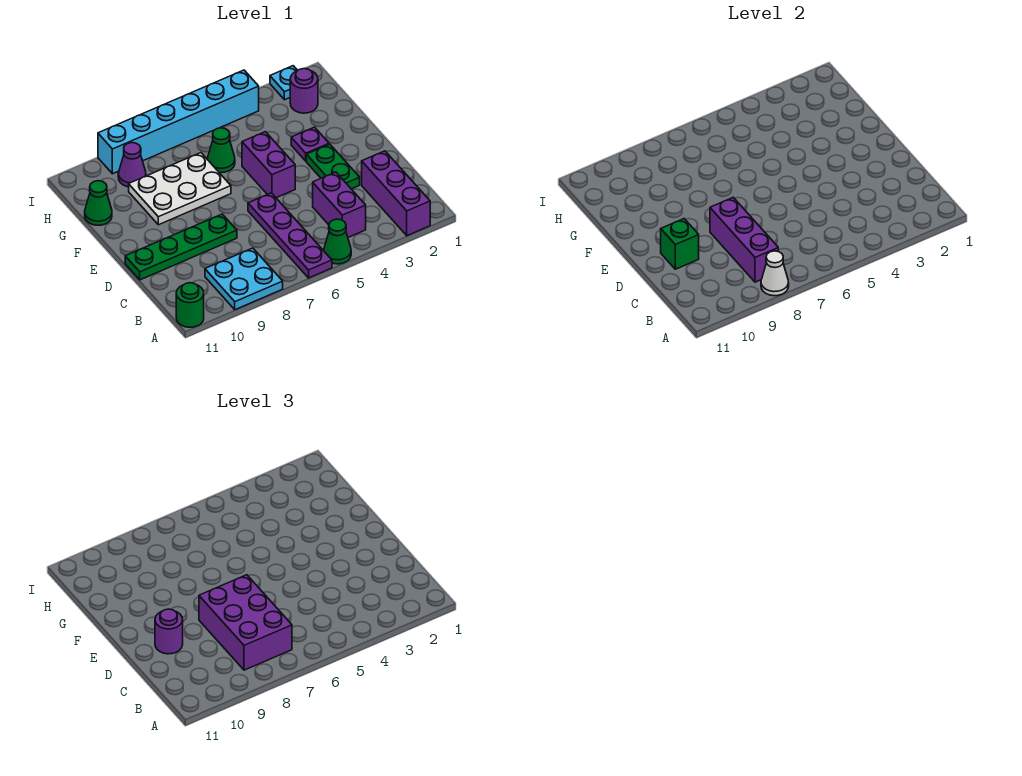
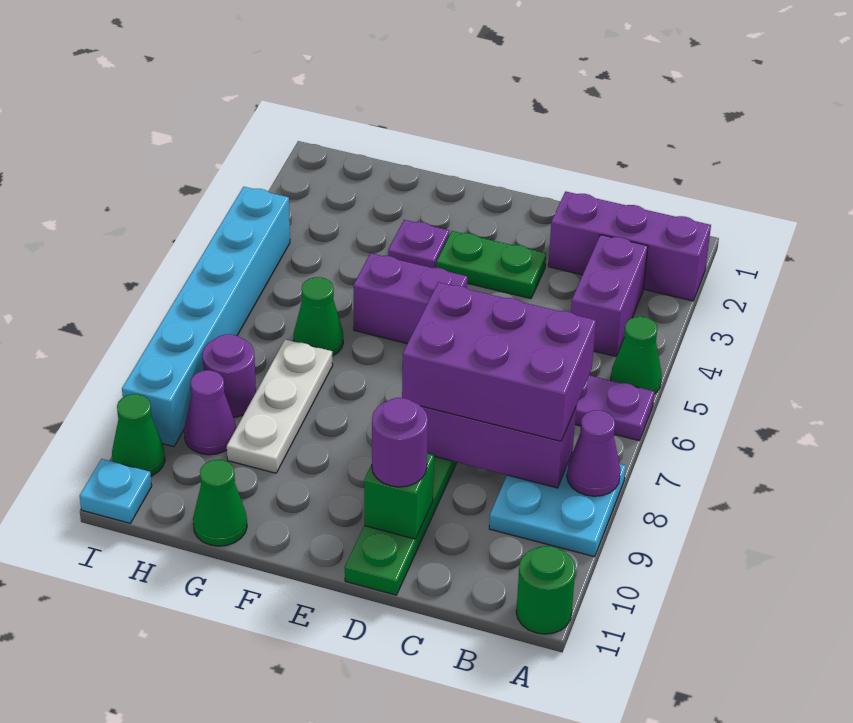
white cone A8 level 2 -> purple cone A8 level 2
purple brick B4:C4 level 1 -> purple brick B3:B4 level 1
white plate F7:G9 level 1 -> white plate G7:G9 level 1
purple round brick H2 level 1 -> purple round brick H8 level 1
cyan plate I2 level 1 -> cyan plate I11 level 1
none -> green cone I10 level 1

